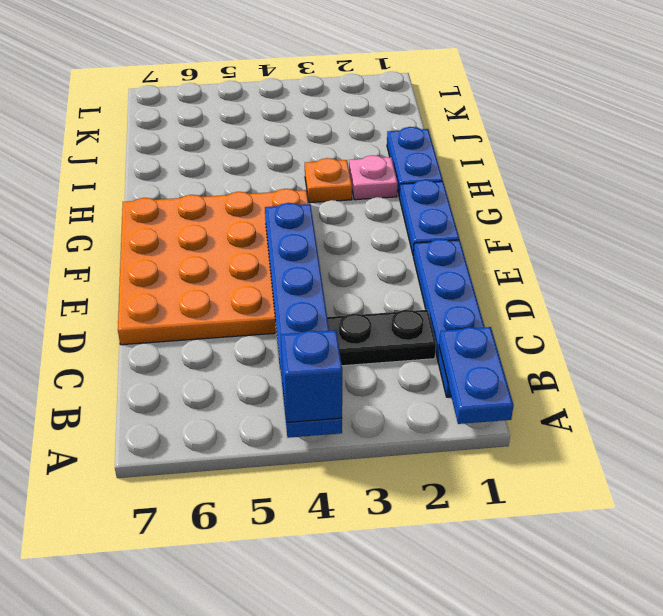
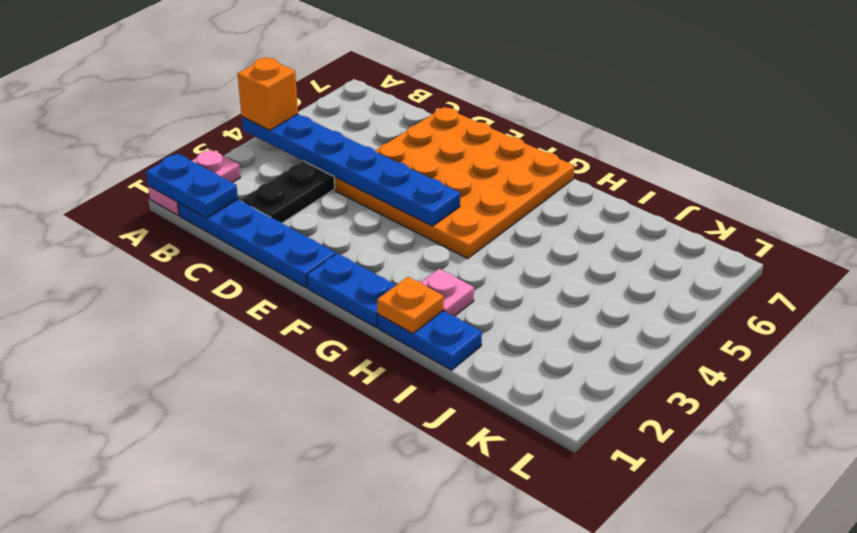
none -> pink plate A1:A2 level 1
blue brick A4 level 3 -> orange brick A4 level 3
orange plate H3 level 1 -> orange plate H1 level 2

